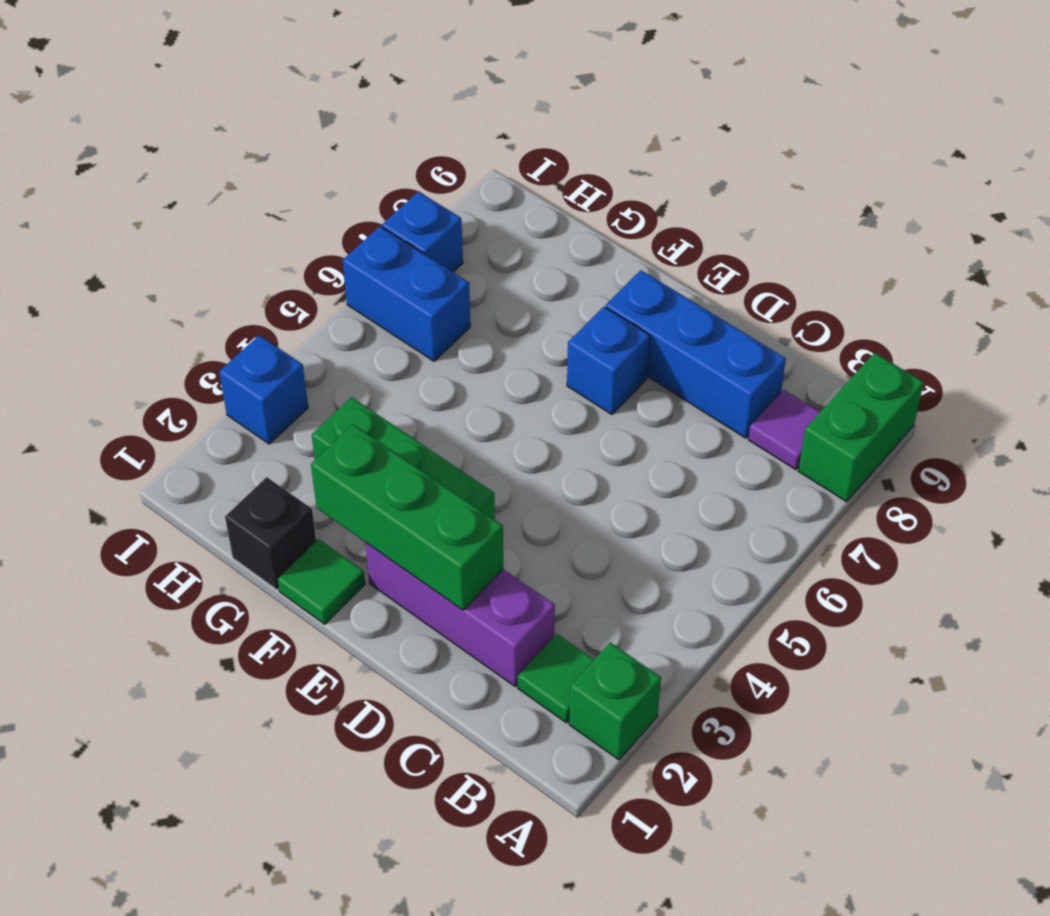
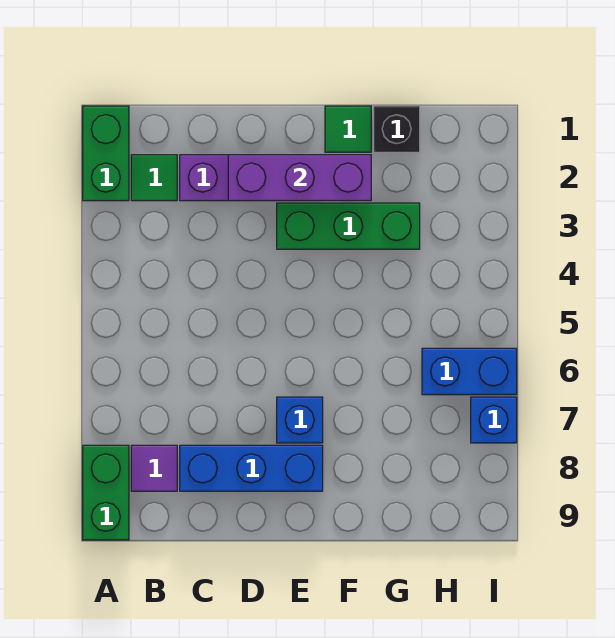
green brick A2 level 1 -> green brick A1:A2 level 1
green brick D2:F2 level 2 -> purple brick D2:F2 level 2
blue brick I3 level 1 -> none

